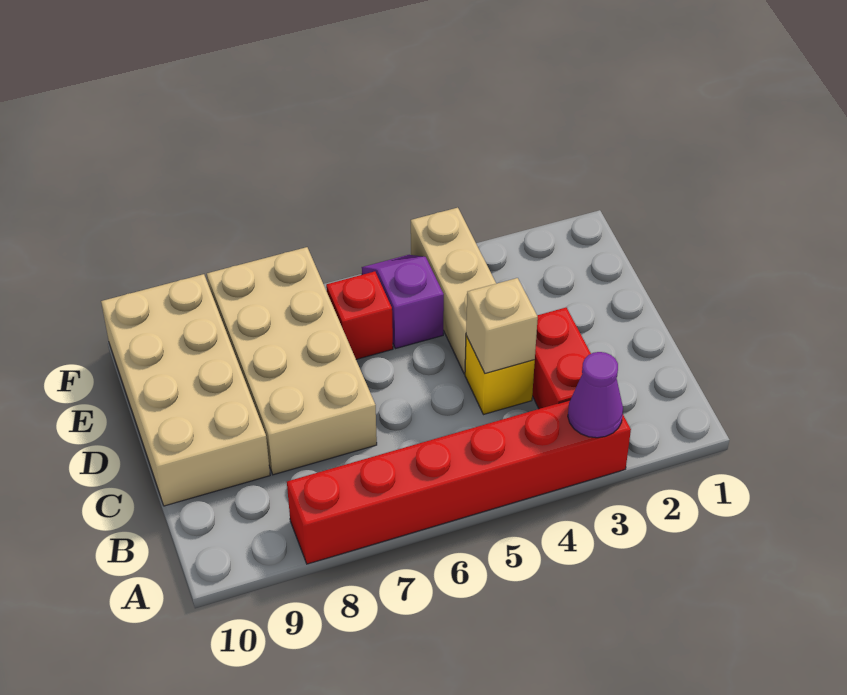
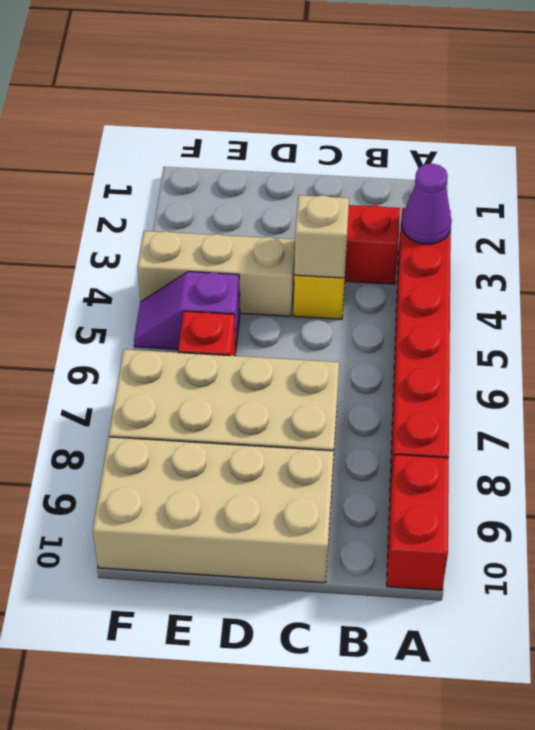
none -> red brick A9:A10 level 1

